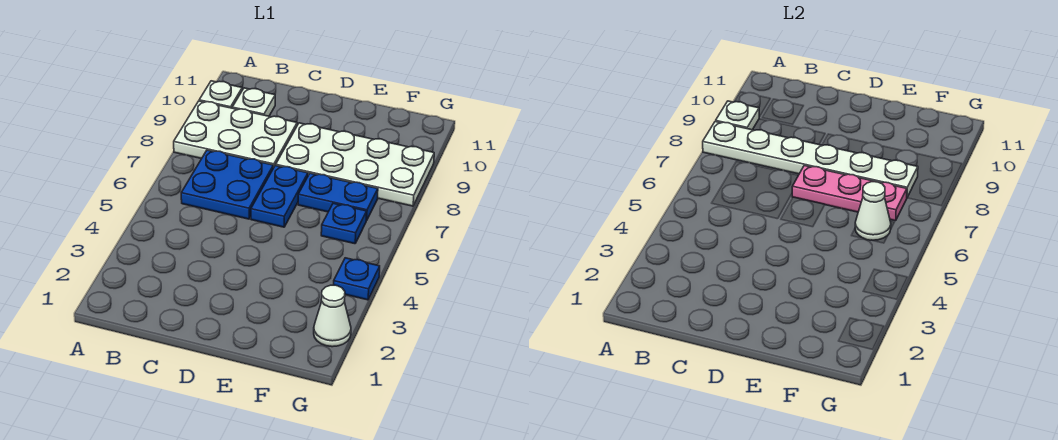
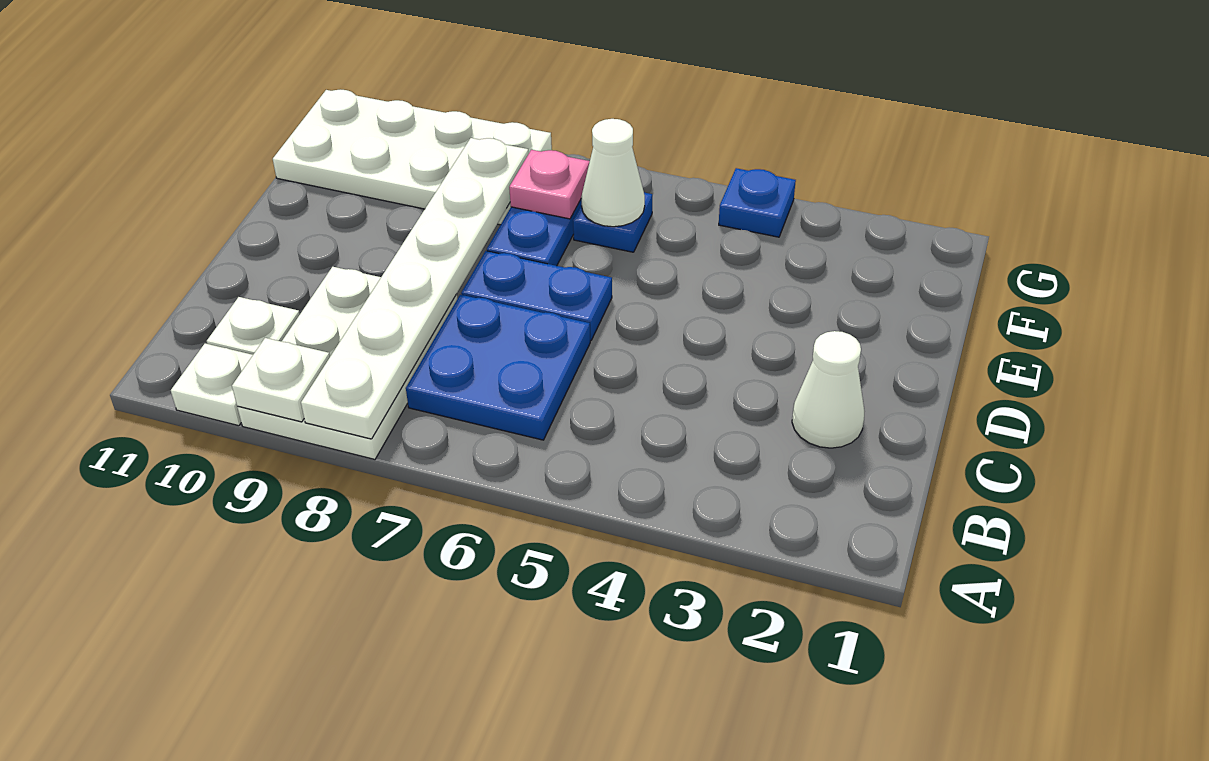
pink plate D7:F7 level 2 -> pink plate F7 level 2
white plate D8:G9 level 1 -> white plate F8:G11 level 1
white cone G2 level 1 -> white cone C2 level 1

